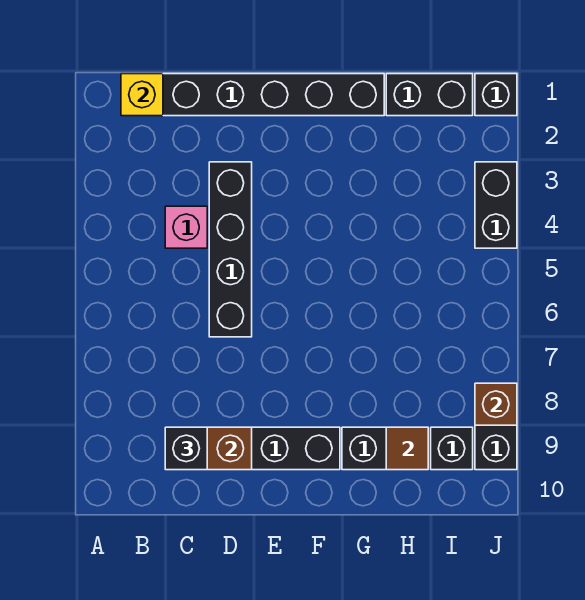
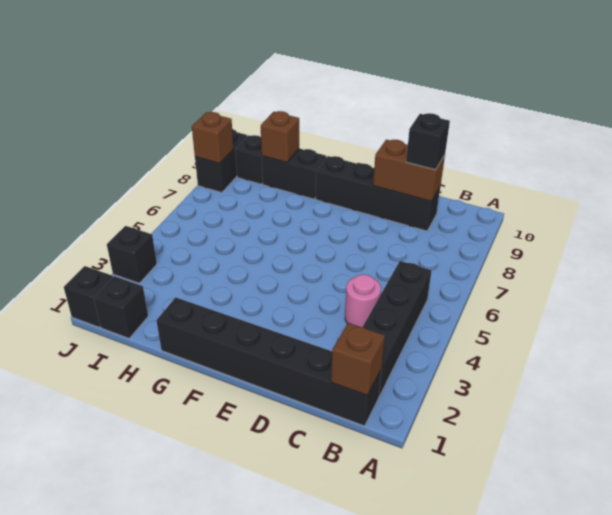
yellow brick B1 level 2 -> brown brick B1 level 2
pink brick C4 level 1 -> pink round brick C4 level 1
black brick D3:D6 level 1 -> black brick B2:B5 level 1
black brick H1:I1 level 1 -> black brick I1 level 1
brown tile H9 level 2 -> brown brick H9 level 2
black brick J3:J4 level 1 -> black brick J3 level 1

